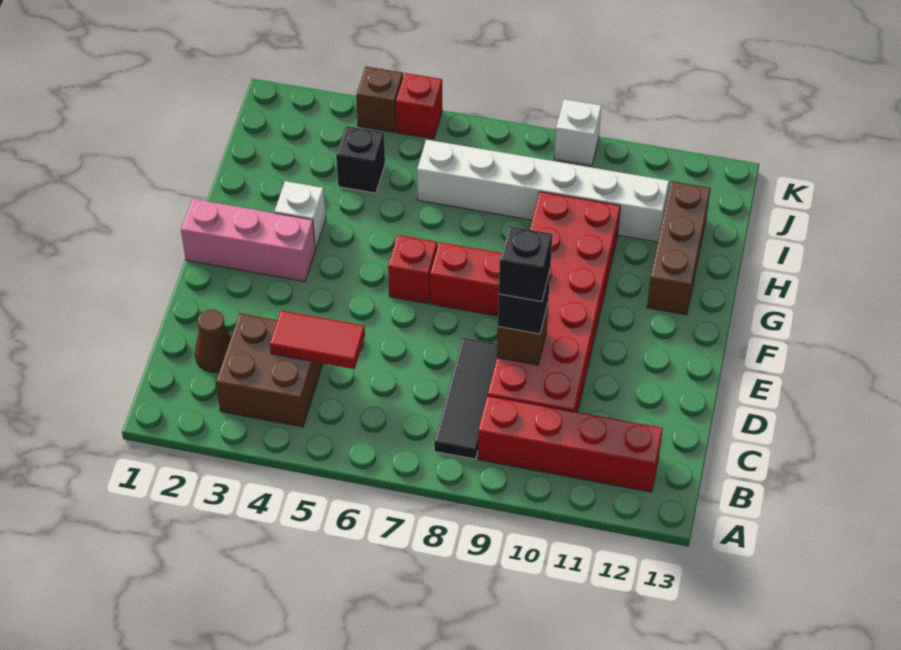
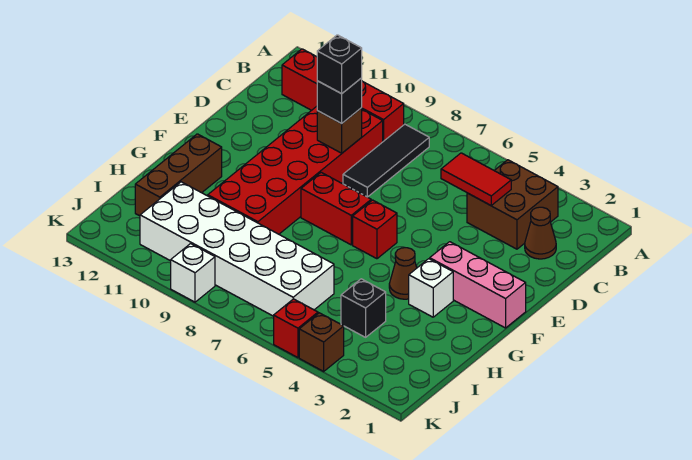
none -> brown cone G4 level 1
white brick I6:I11 level 1 -> white brick I6:J11 level 1

